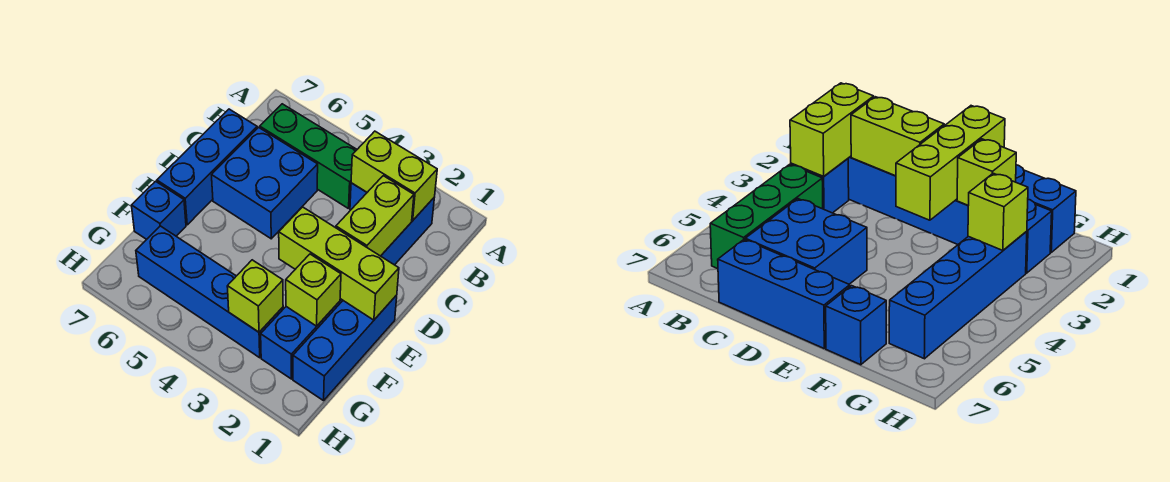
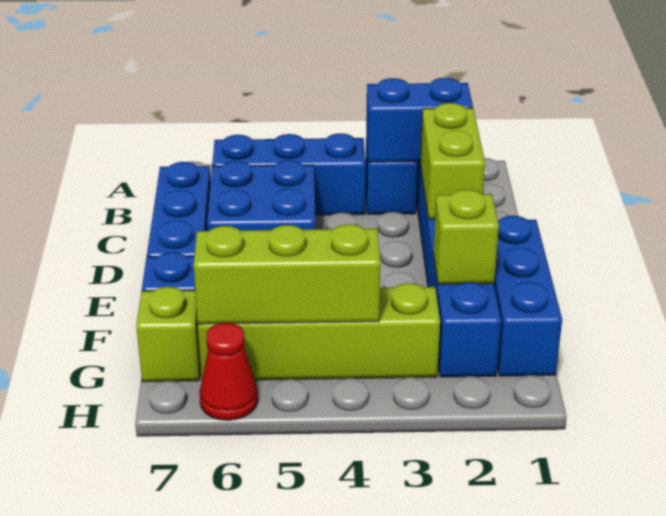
lime brick B2:B3 level 2 -> blue brick B2:B3 level 2
green brick B4:B6 level 1 -> blue brick B4:B6 level 1
lime brick E1:E3 level 2 -> lime brick G4:G6 level 2
blue brick G3:G6 level 1 -> lime brick G3:G6 level 1
lime brick G3 level 2 -> lime brick G7 level 1
none -> red cone H6 level 1

